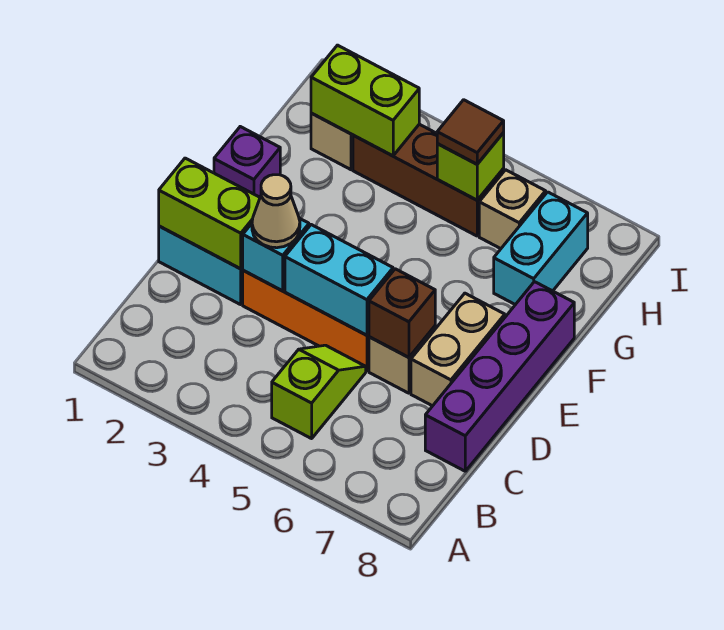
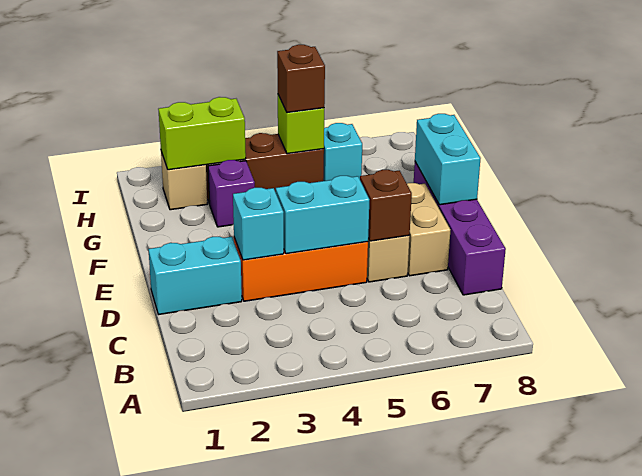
lime slope B5:C5 level 1 top B -> none
lime brick D1:D2 level 2 -> none
tan cone D3 level 3 -> none
purple brick F1 level 1 -> purple brick G3 level 1
cyan brick G7:H7 level 1 -> cyan brick E8:F8 level 2
brown tile H5 level 3 -> brown brick H5 level 3
tan brick H6 level 1 -> cyan brick H6 level 1

